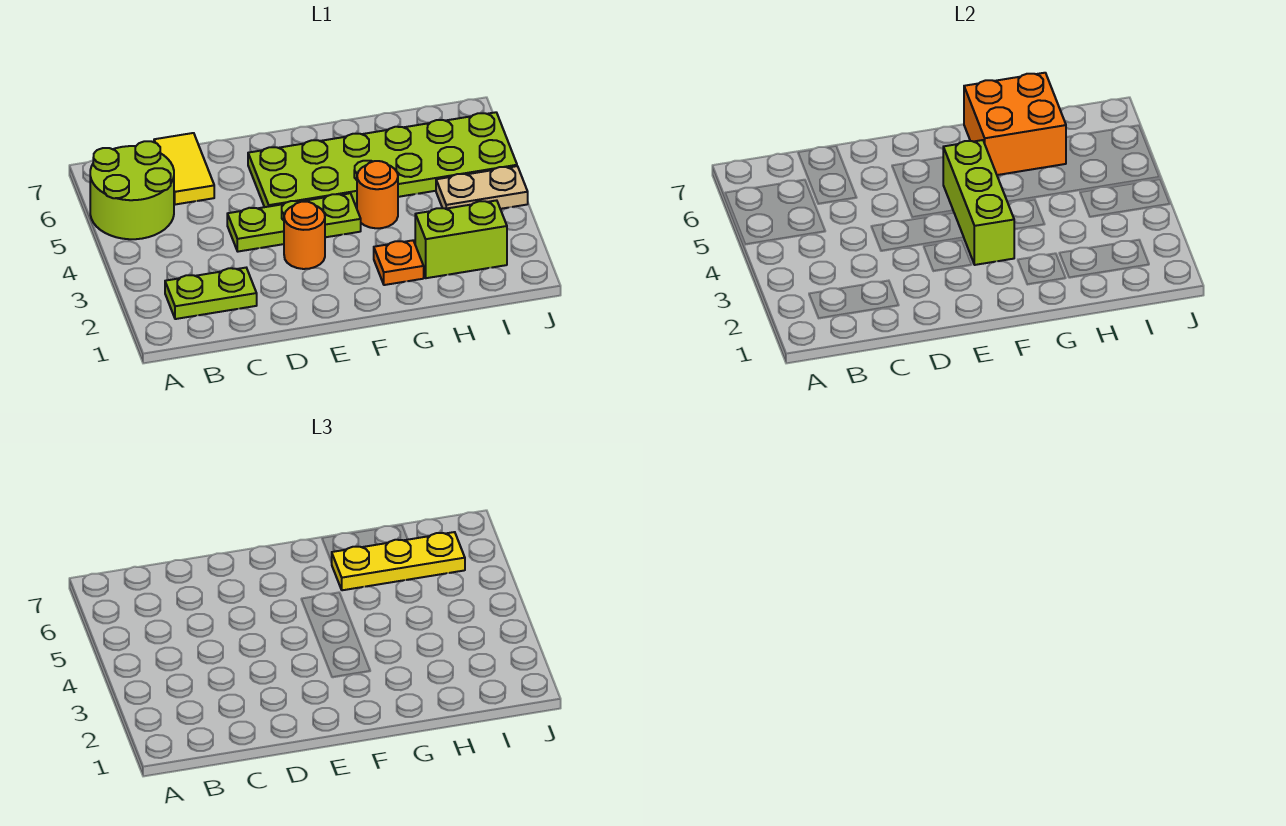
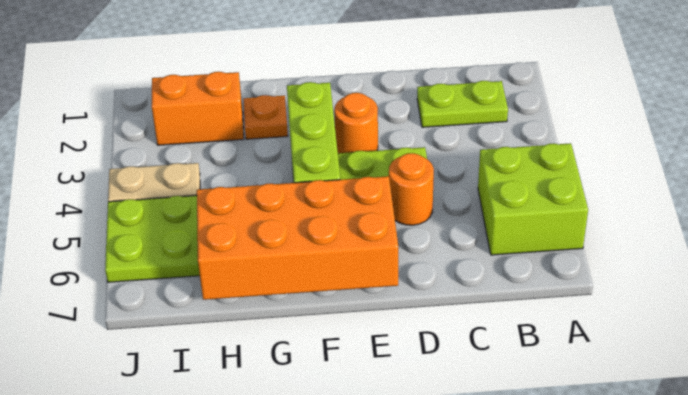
lime round brick A5:B6 level 1 -> lime brick A5:B6 level 1
yellow tile C6:C7 level 1 -> none
orange round brick G4 level 1 -> orange round brick D5 level 1
orange brick G6:H7 level 2 -> orange brick E6:H7 level 2
yellow plate G6:I6 level 3 -> none
lime brick H2:I2 level 1 -> orange brick H2:I2 level 1

